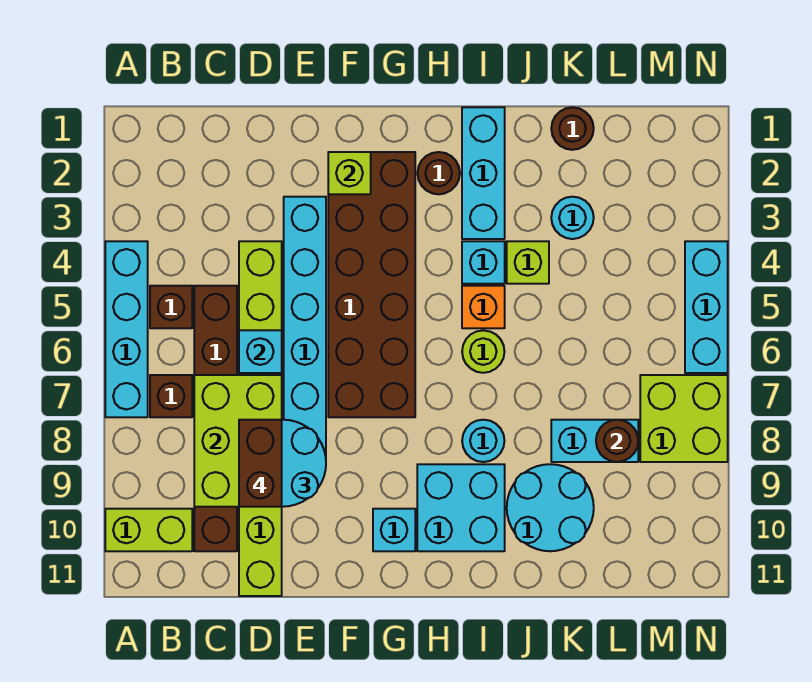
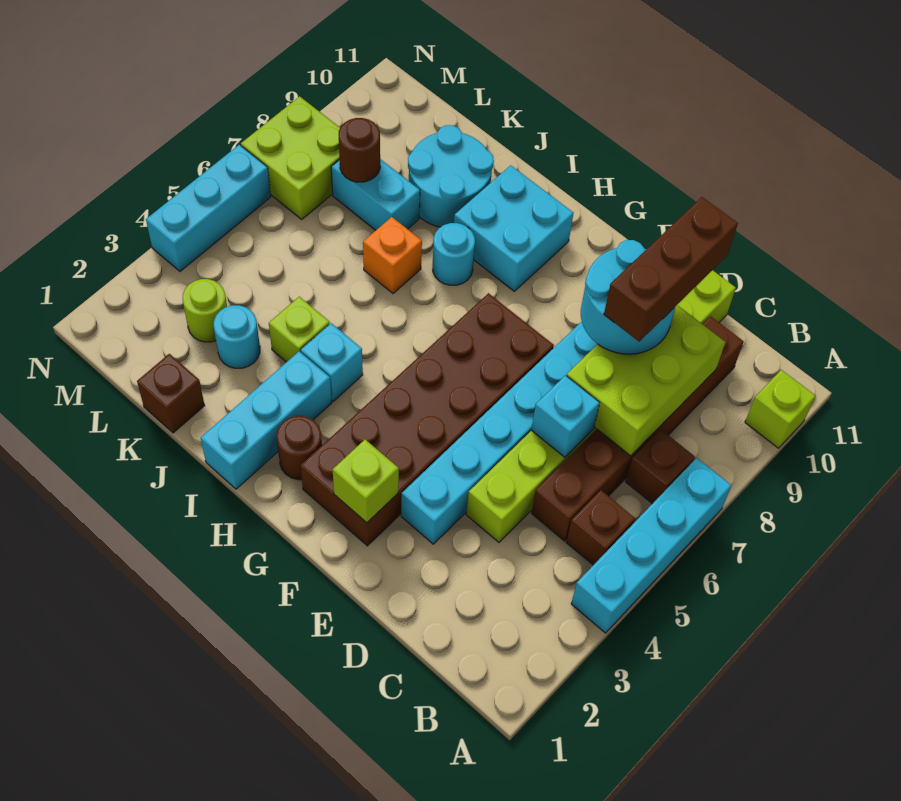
lime brick A10:B10 level 1 -> lime brick A10 level 1
brown brick D8:D9 level 4 -> brown brick D8:D10 level 4
cyan brick G10 level 1 -> none
orange brick I5 level 1 -> orange brick J7 level 1
lime round brick I6 level 1 -> lime round brick L3 level 1
brown round brick K1 level 1 -> brown brick K1 level 1

